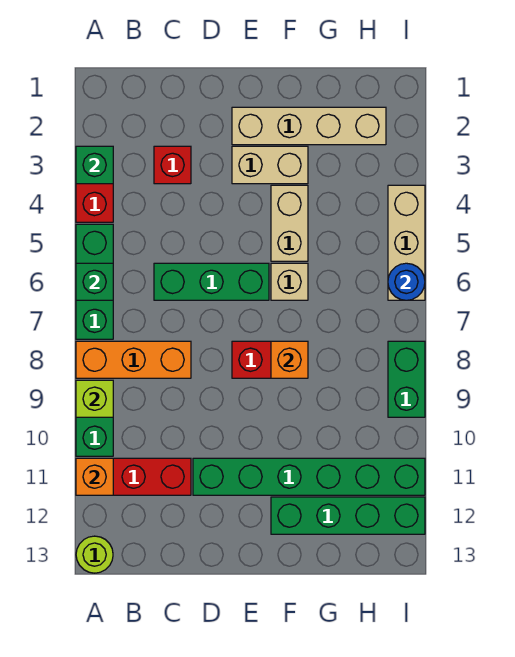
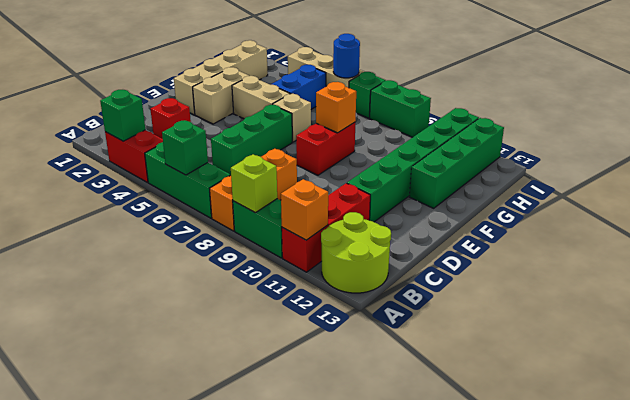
lime round brick A13 level 1 -> lime round brick A12:B13 level 1
none -> blue brick G5:H5 level 1
none -> green brick I7 level 1

